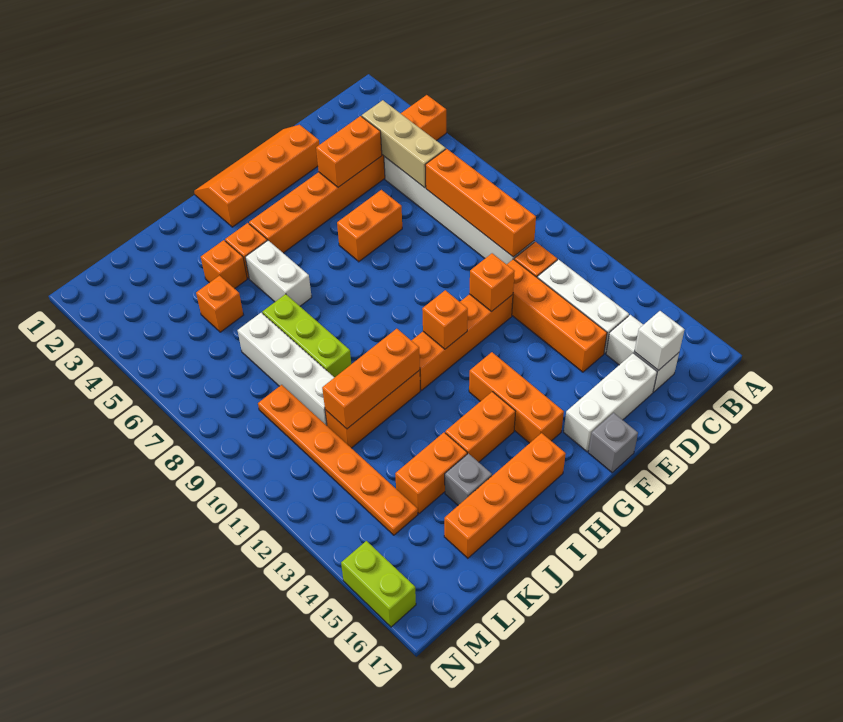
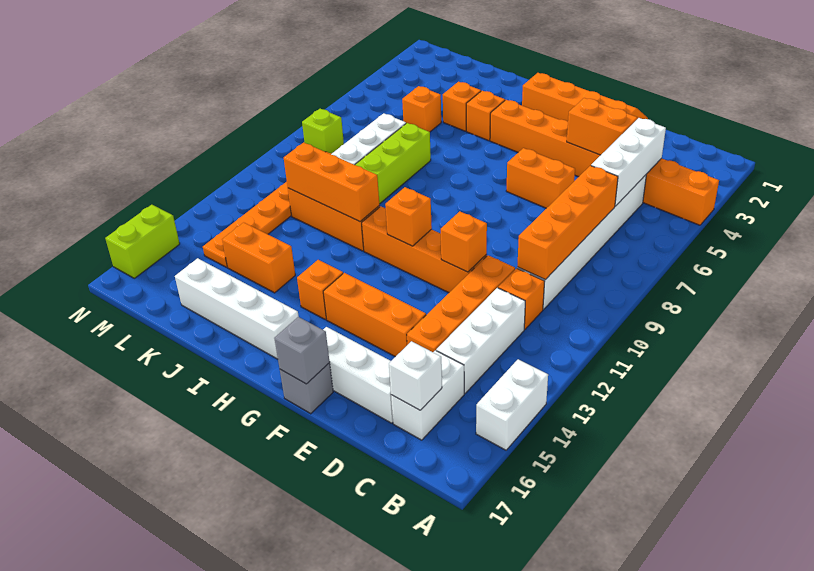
tan brick C4:C6 level 2 -> white brick C4:C6 level 2
orange brick G13:G15 level 1 -> orange brick E14:G14 level 1
orange brick H14:I14 level 1 -> orange brick H14 level 1
orange brick H16:K16 level 1 -> white brick H16:K16 level 1
white brick I5:I6 level 1 -> white brick A14:A15 level 1
grey brick J15 level 1 -> grey brick F17 level 2
none -> lime brick M8 level 1

